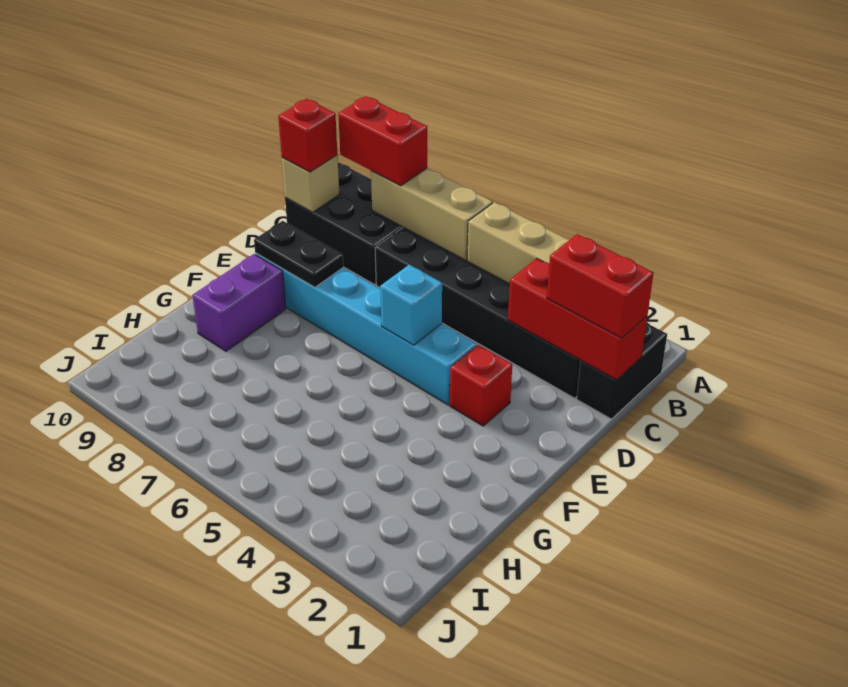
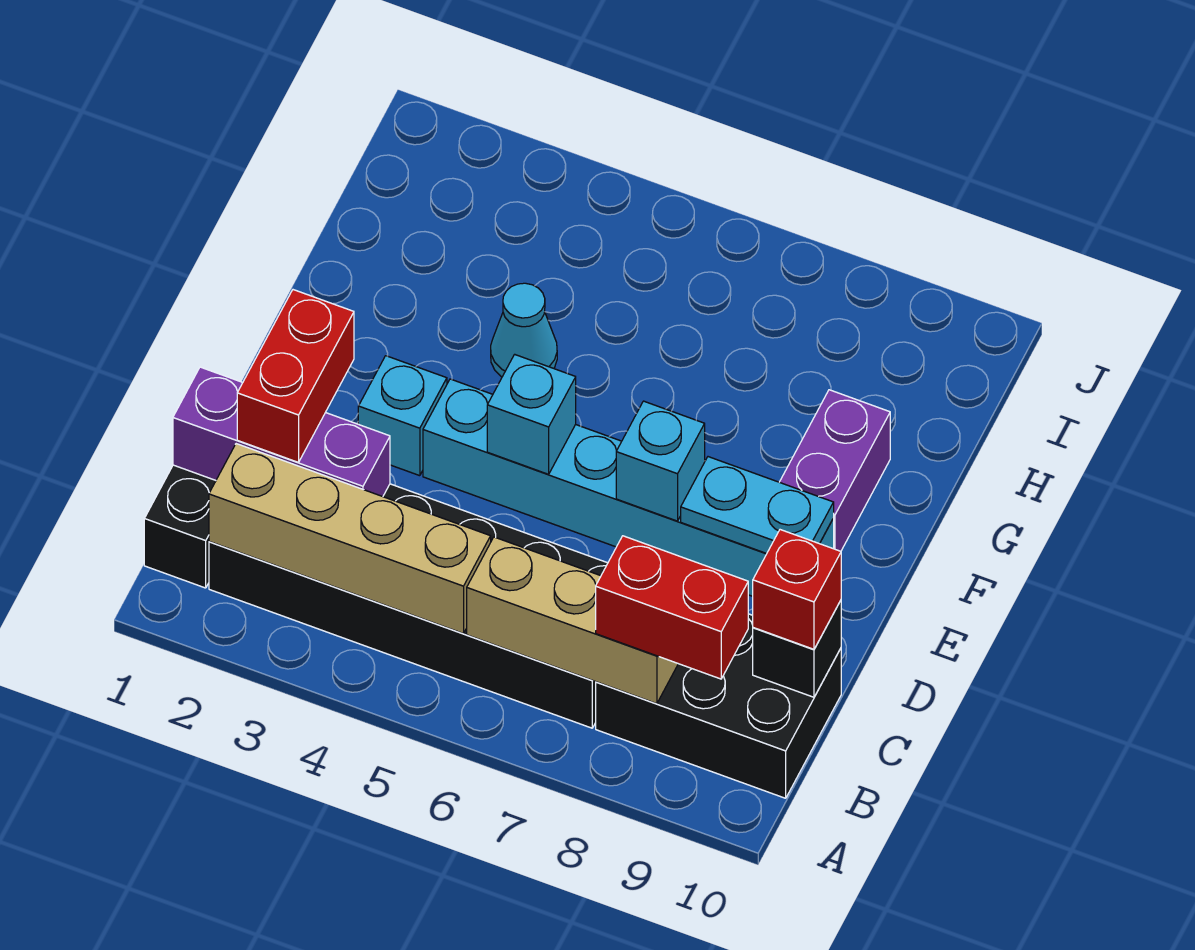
red brick C1:C3 level 2 -> purple brick C1:C3 level 2
red brick C1:C2 level 3 -> red brick C2:D2 level 3
tan brick C10 level 2 -> black brick C10 level 2
red brick E3 level 1 -> cyan brick E3 level 1
none -> cyan brick E7 level 2
black plate E8:E9 level 2 -> cyan plate E8:E9 level 2
none -> cyan cone G4 level 1

